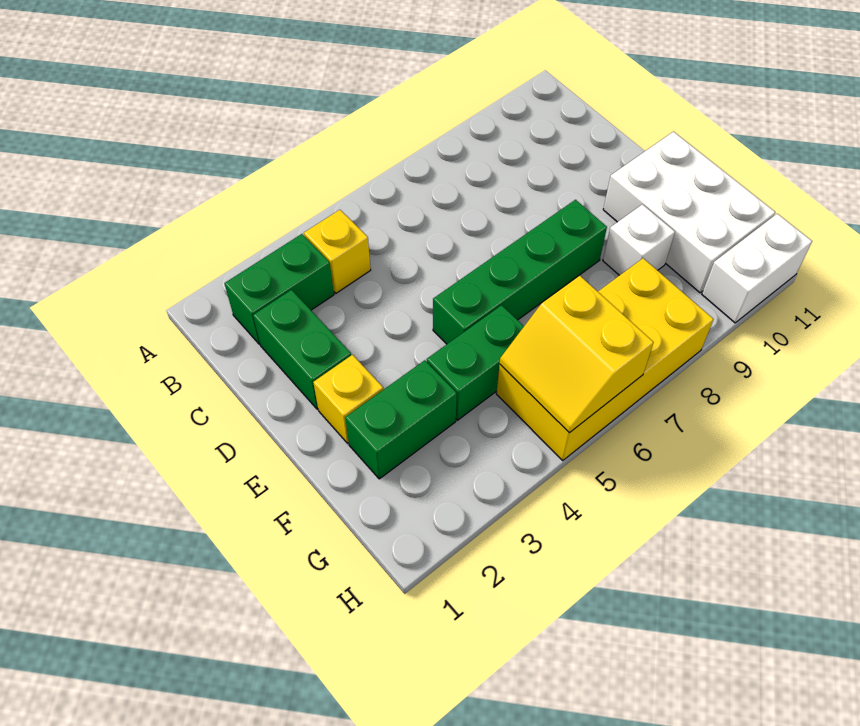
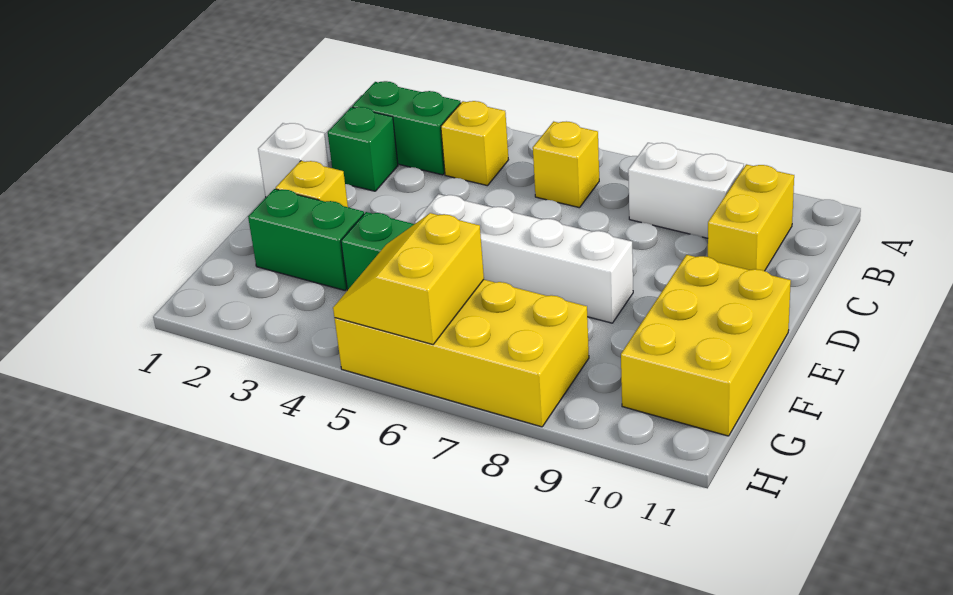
none -> yellow brick B6 level 1
none -> yellow brick B10:C10 level 1
green brick C2:D2 level 1 -> green brick C2 level 1
green brick E5:E8 level 1 -> white brick E5:E8 level 1
white brick E10:G11 level 1 -> yellow brick E10:G11 level 1
white brick F9 level 1 -> white brick D1 level 1
white brick H10:H11 level 1 -> white brick B8:B9 level 1

